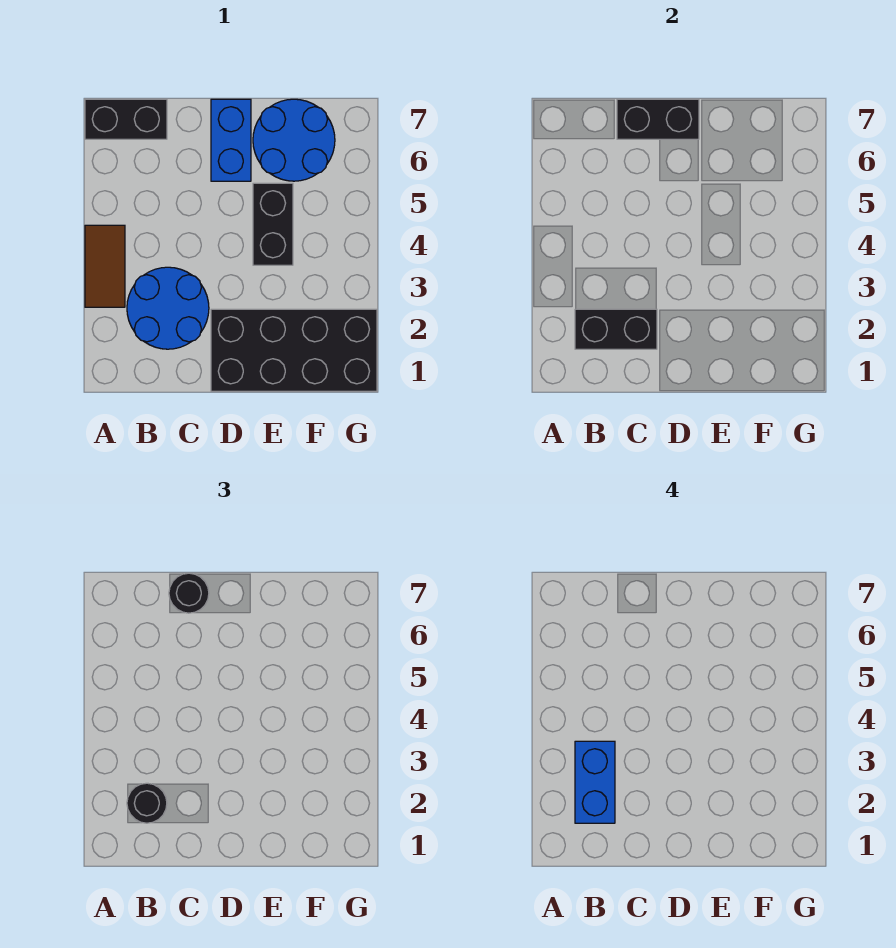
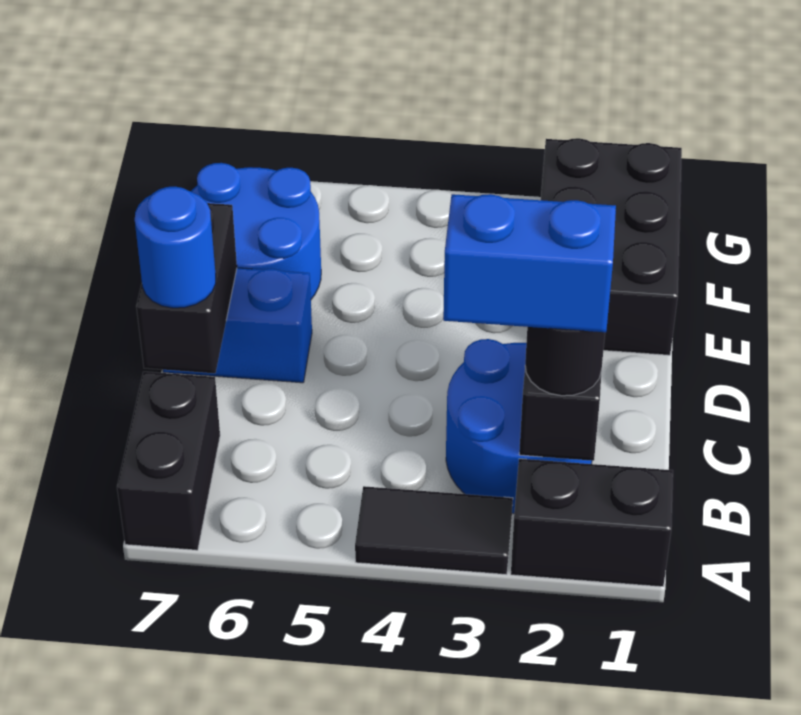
brown tile A3:A4 level 1 -> black tile A3:A4 level 1
black round brick C7 level 3 -> blue round brick C7 level 3
black brick D1:G2 level 1 -> black brick E1:G2 level 1
black brick E4:E5 level 1 -> black brick A1:A2 level 1

